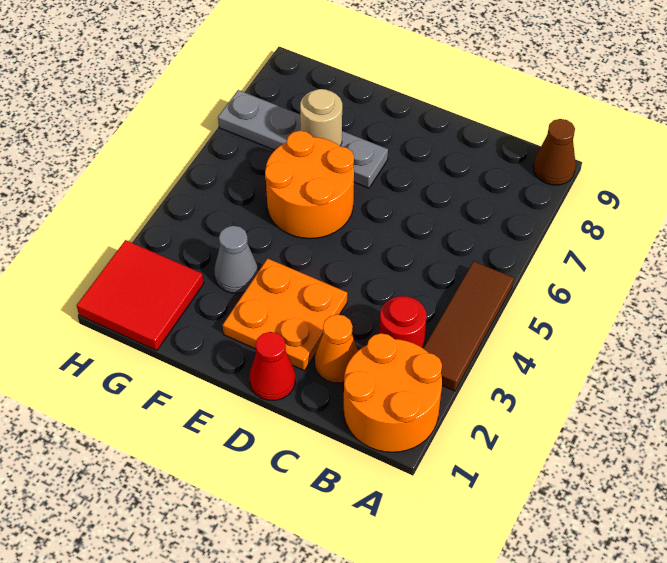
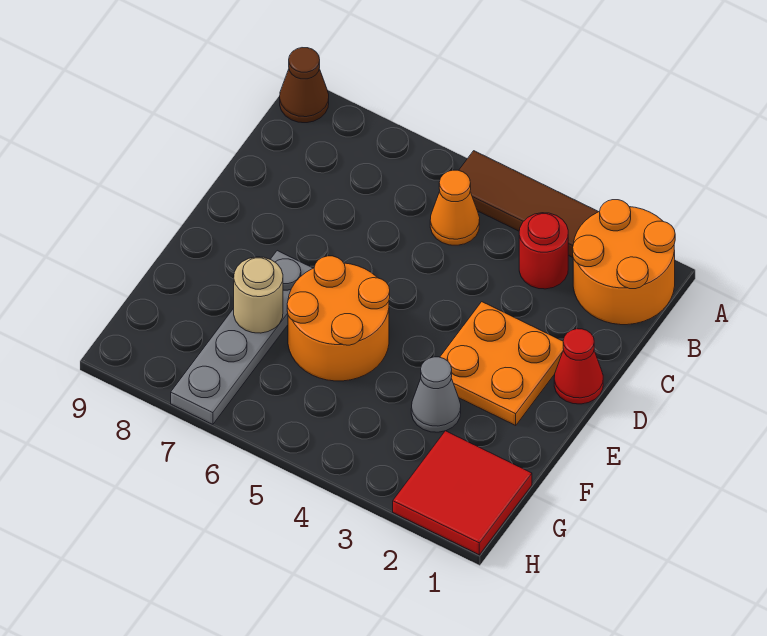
orange cone C2 level 1 -> orange cone B5 level 1

